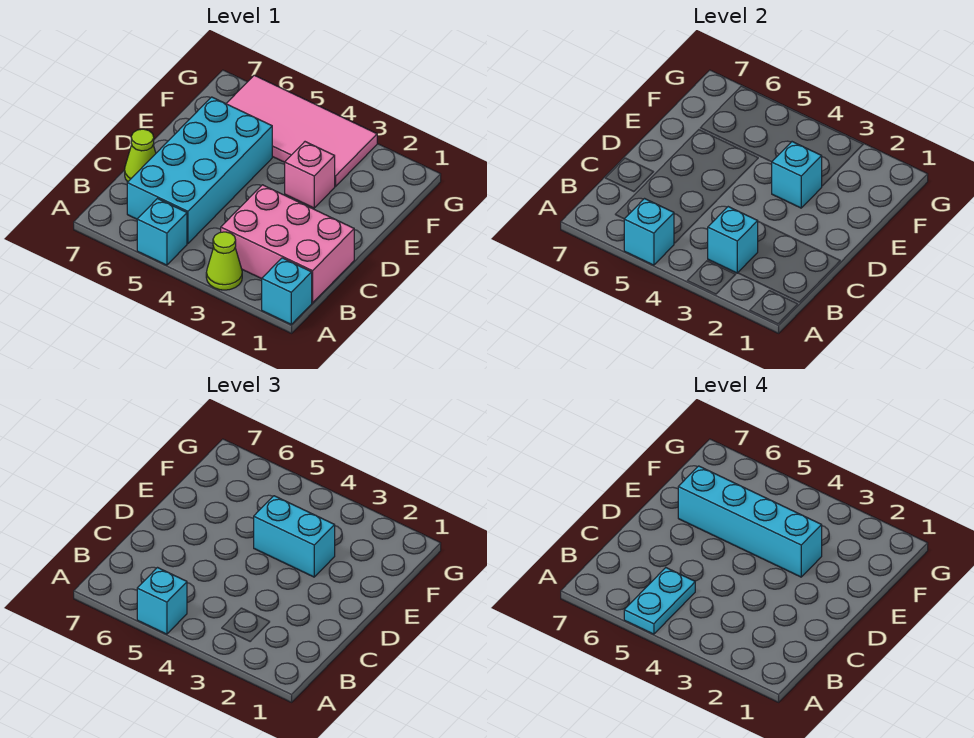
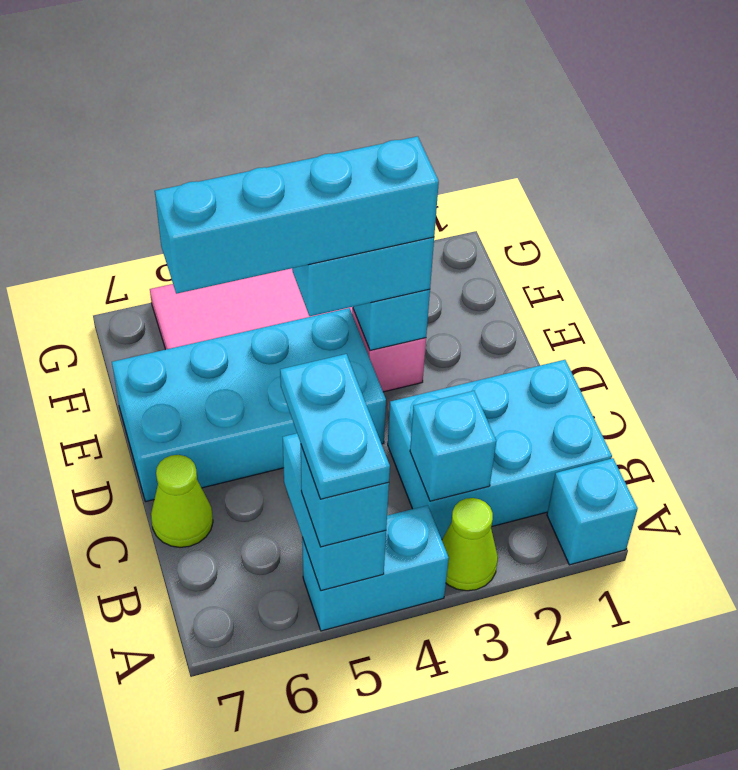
cyan brick A5 level 1 -> cyan brick A4:A5 level 1
cyan brick A5 level 2 -> cyan brick A5:B5 level 2
pink brick B1:C3 level 1 -> cyan brick B1:C3 level 1
cyan brick B5:E6 level 1 -> cyan brick D4:E7 level 1

